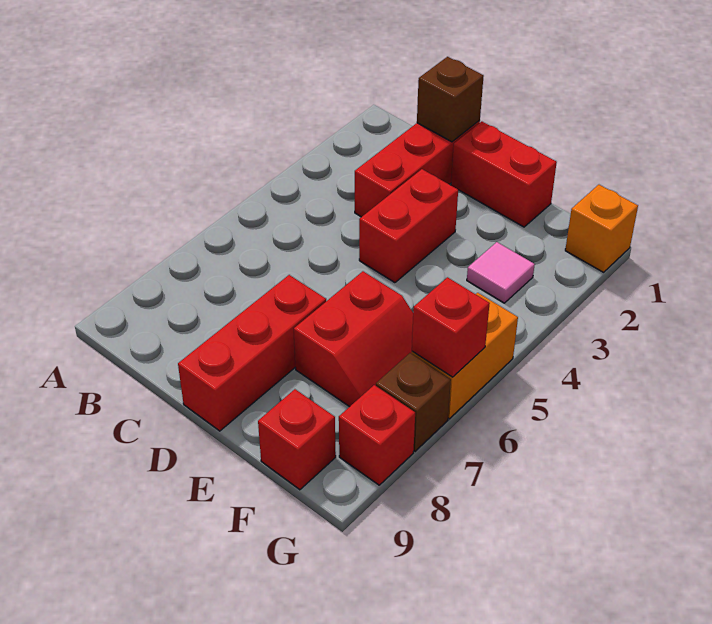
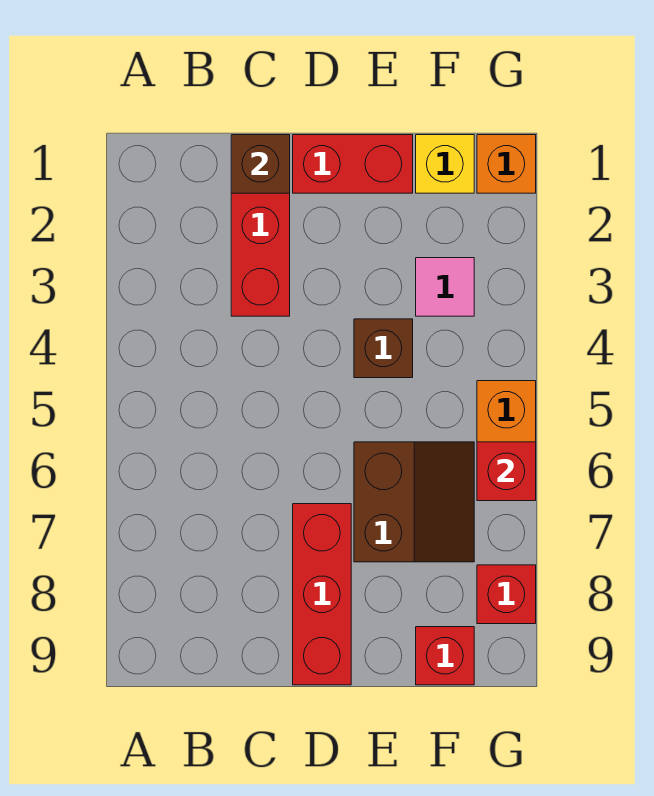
red brick D3:D4 level 1 -> none
red slope E6:F7 level 1 top E -> brown slope E6:F7 level 1 top E
none -> yellow brick F1 level 1
brown brick G7 level 1 -> brown brick E4 level 1

